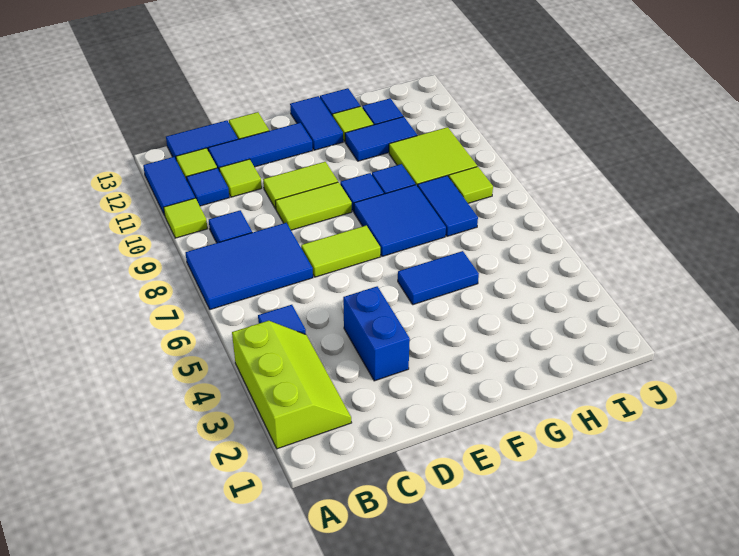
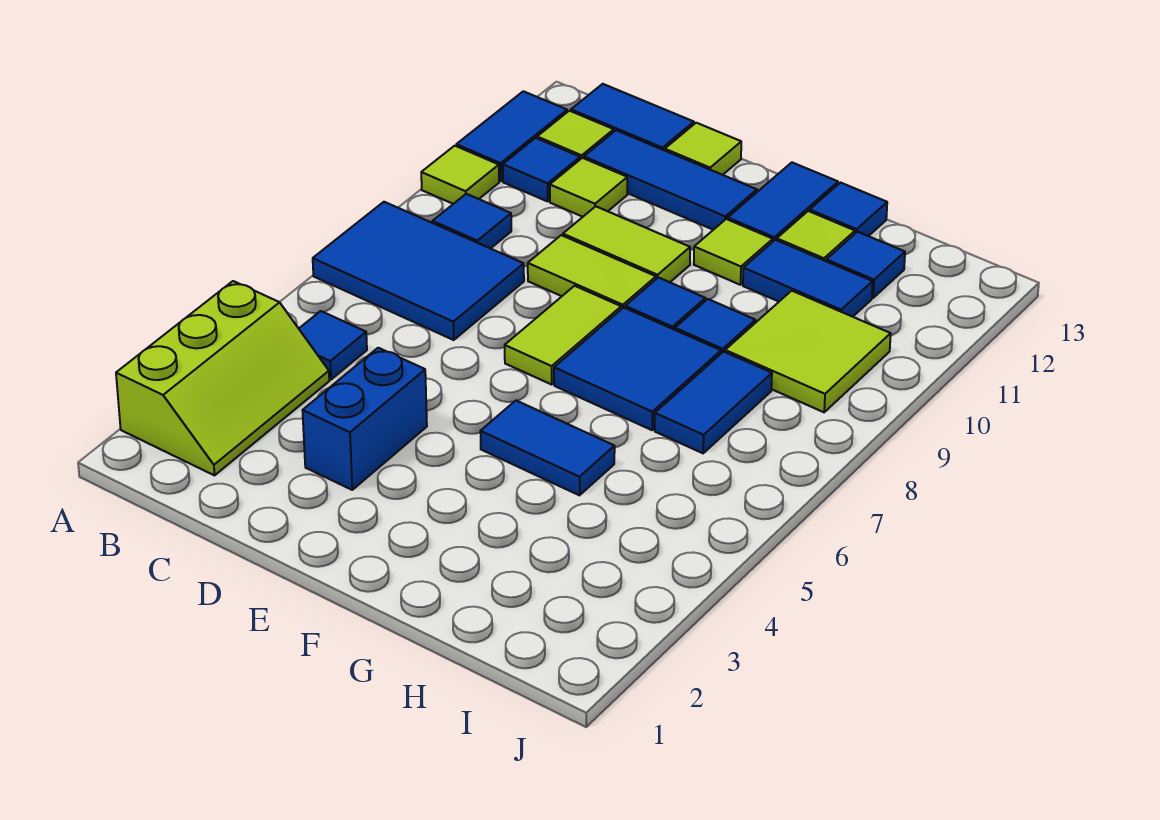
lime tile D7:E7 level 1 -> lime tile E7:E8 level 1
lime tile I8 level 1 -> lime tile F11 level 1

